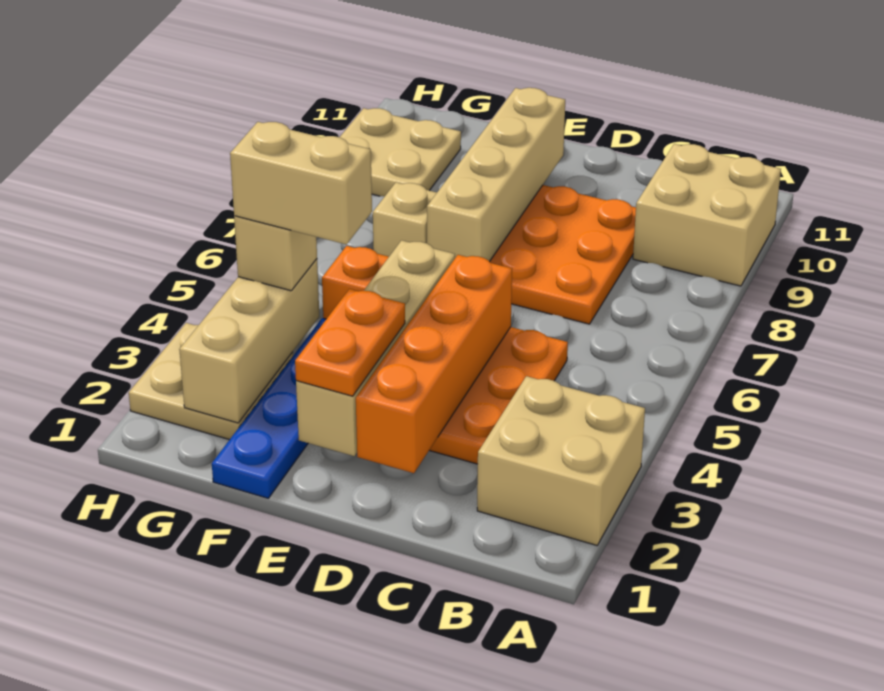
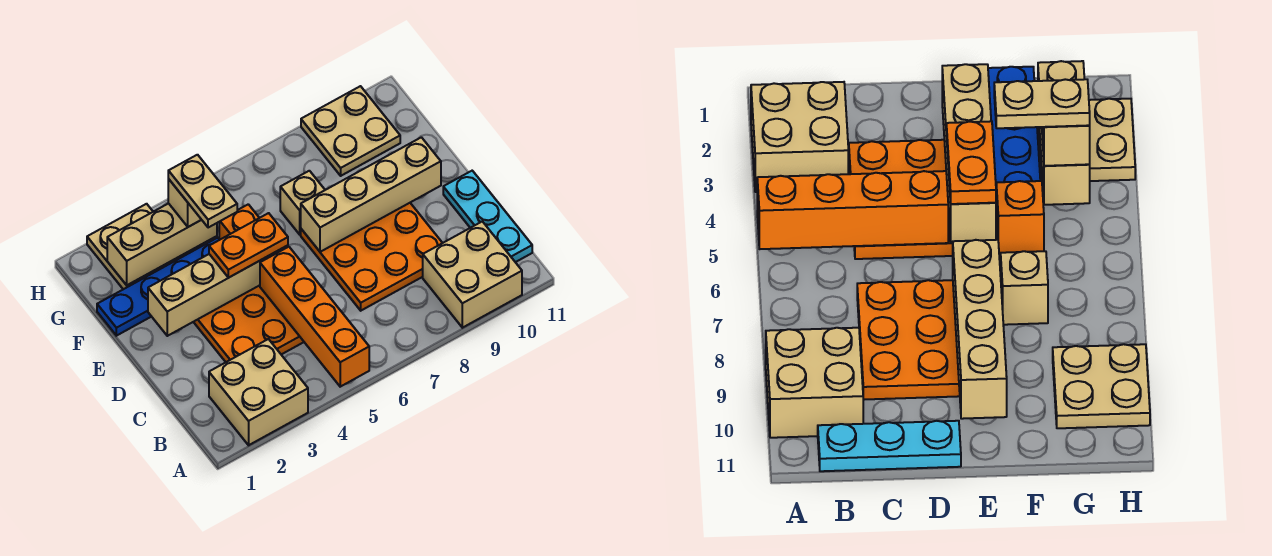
none -> cyan plate B11:D11 level 1
orange brick D2:D5 level 2 -> orange brick A5:D5 level 2
orange plate E2:E3 level 3 -> orange plate E4:E5 level 3
tan brick F4:G4 level 4 -> tan plate F4:G4 level 4

